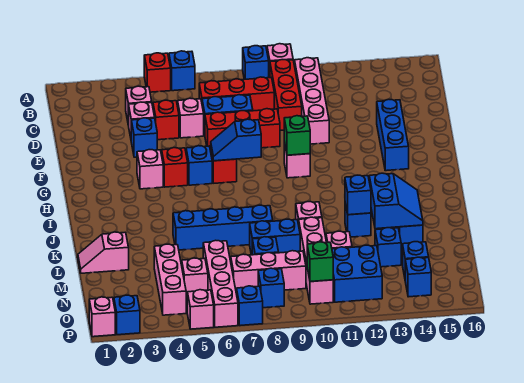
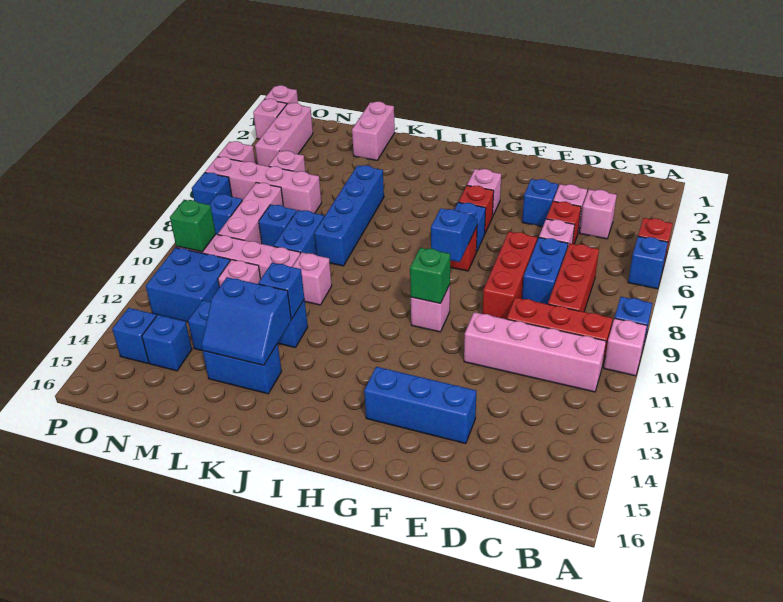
pink slope L1:L2 level 1 top 2 -> pink brick L1:L2 level 1
pink brick M4:O4 level 1 -> pink brick O2:O4 level 1
blue brick P2 level 1 -> pink brick P2 level 1

